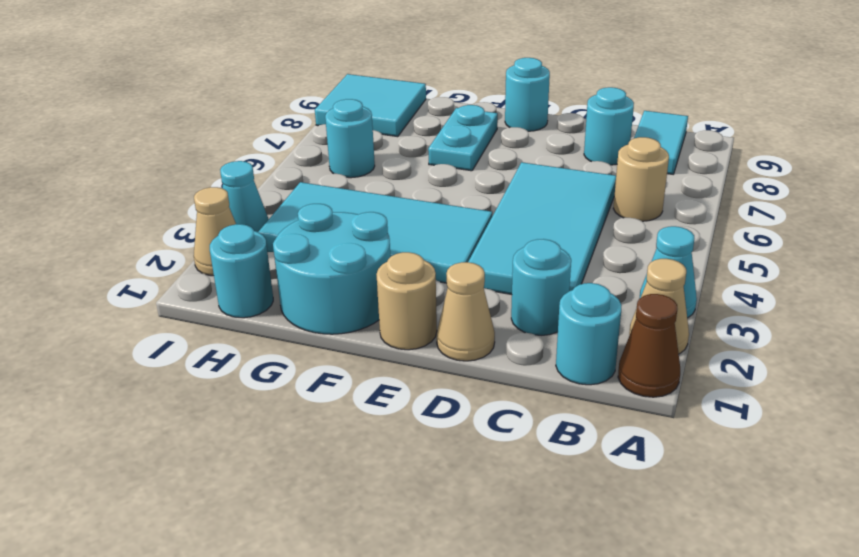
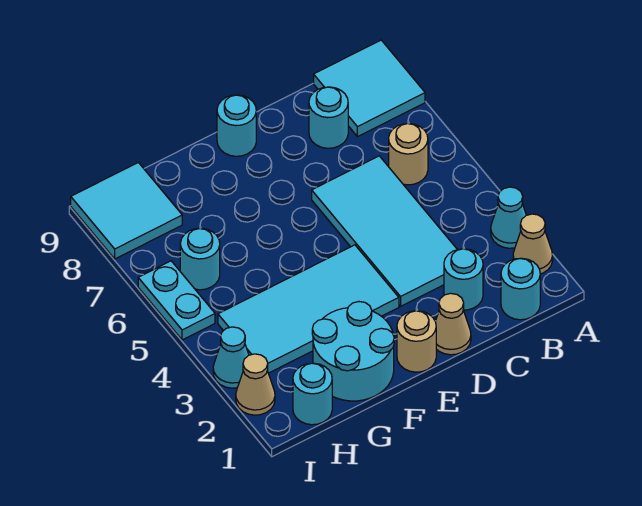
brown cone A1 level 1 -> none
cyan tile B8:B9 level 1 -> cyan tile A8:B9 level 1
cyan plate F7:F8 level 1 -> cyan plate I5:I6 level 1

